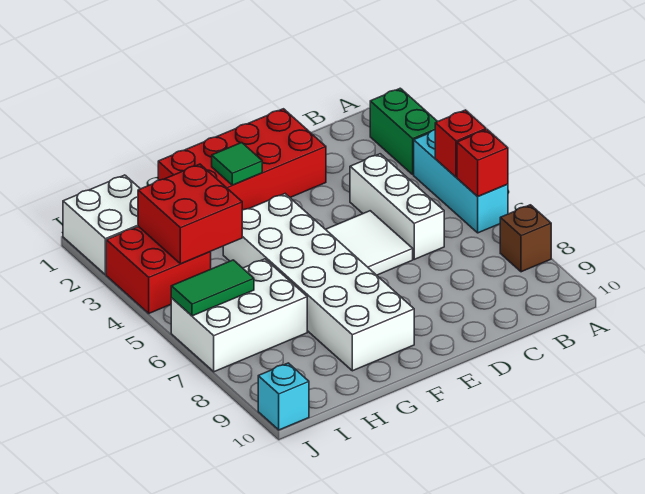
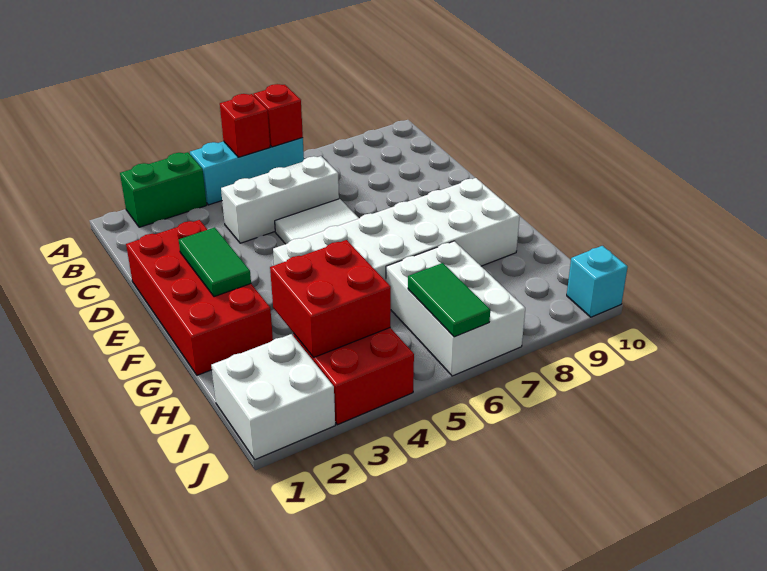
brown brick A8 level 1 -> none
green tile F2 level 2 -> green tile E2:F2 level 2

